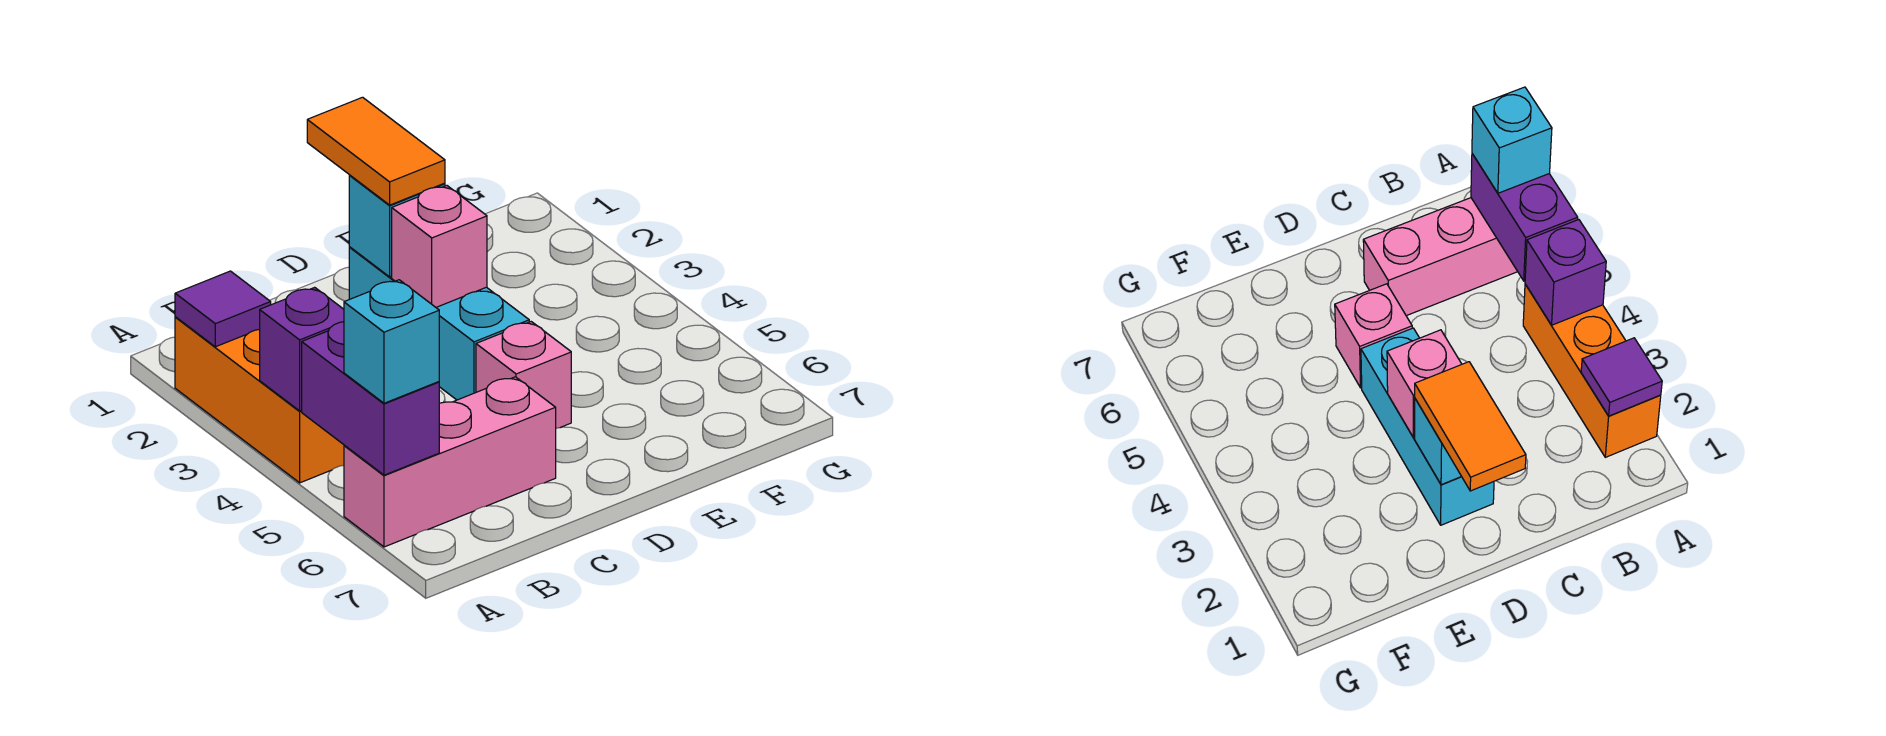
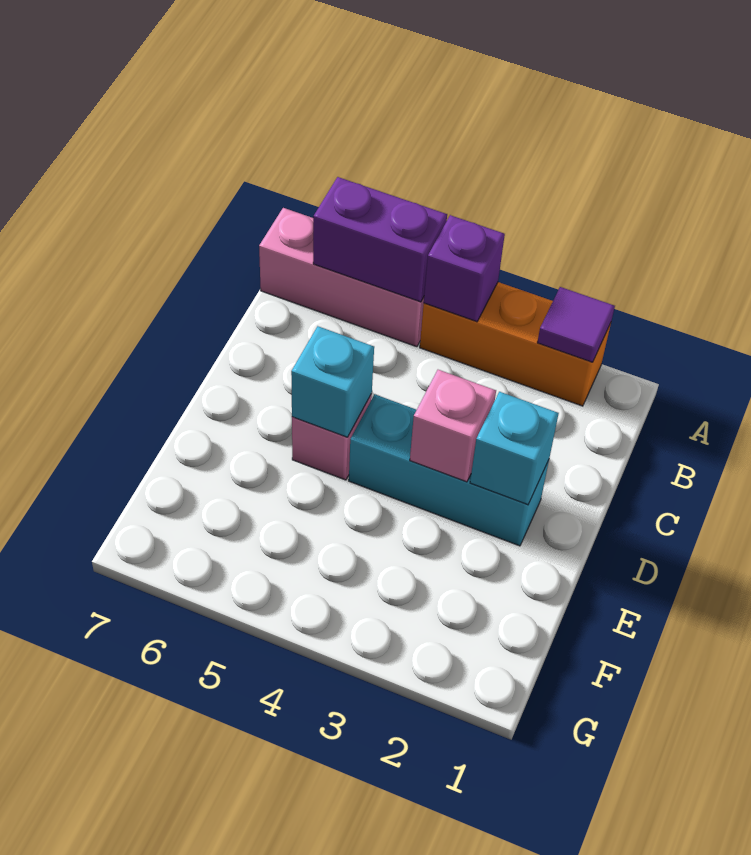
pink brick A6:C6 level 1 -> pink brick A5:A7 level 1
cyan brick A6 level 3 -> cyan brick D5 level 2
orange tile D1:D2 level 3 -> none

